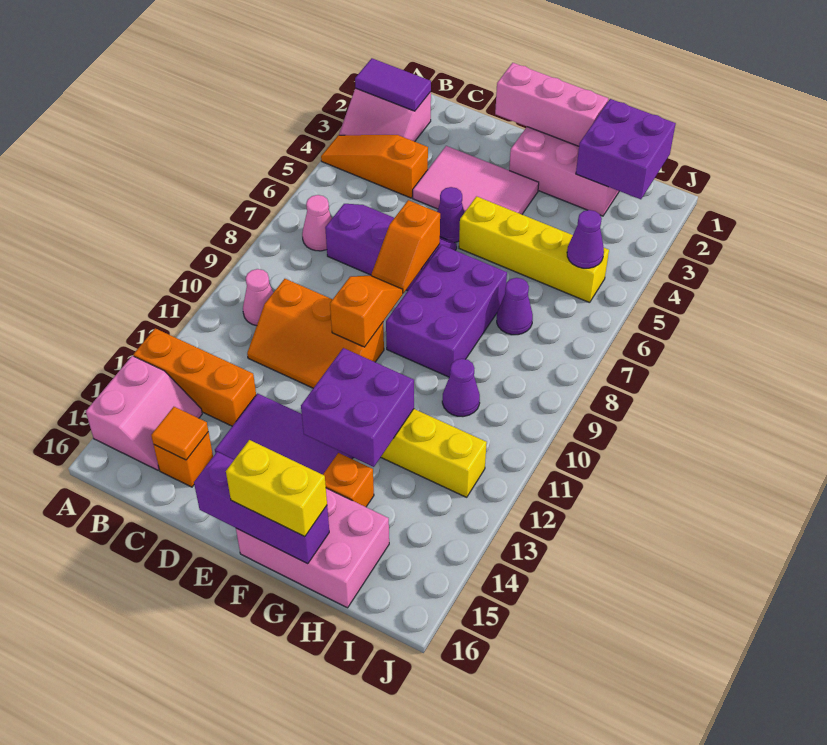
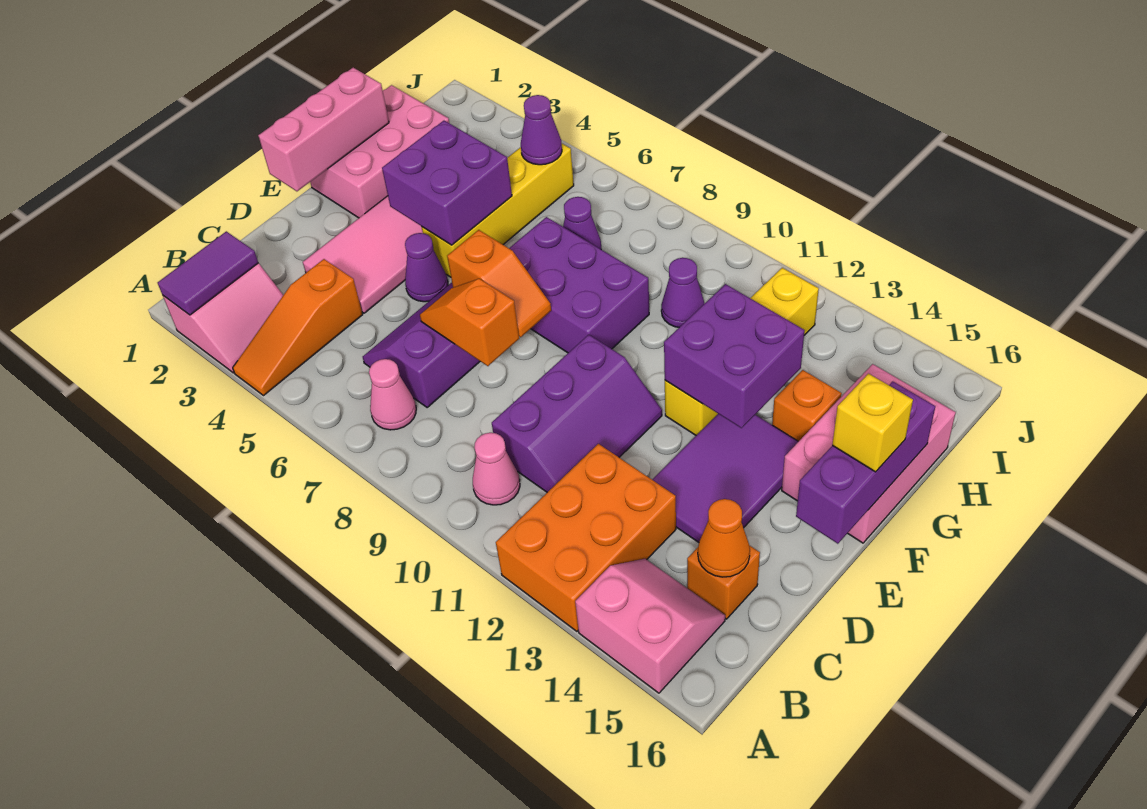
orange brick A13:C13 level 1 -> orange brick A12:C13 level 1
orange slope C10:E11 level 1 top 10 -> purple slope C10:E11 level 1 top 10
orange tile C15 level 2 -> orange cone C15 level 2
orange slope E9:E10 level 2 top 10 -> orange slope D7:D8 level 2 top 8
yellow brick F16:G16 level 3 -> yellow brick F16 level 3
purple brick H1:I2 level 2 -> purple brick F4:G5 level 2

